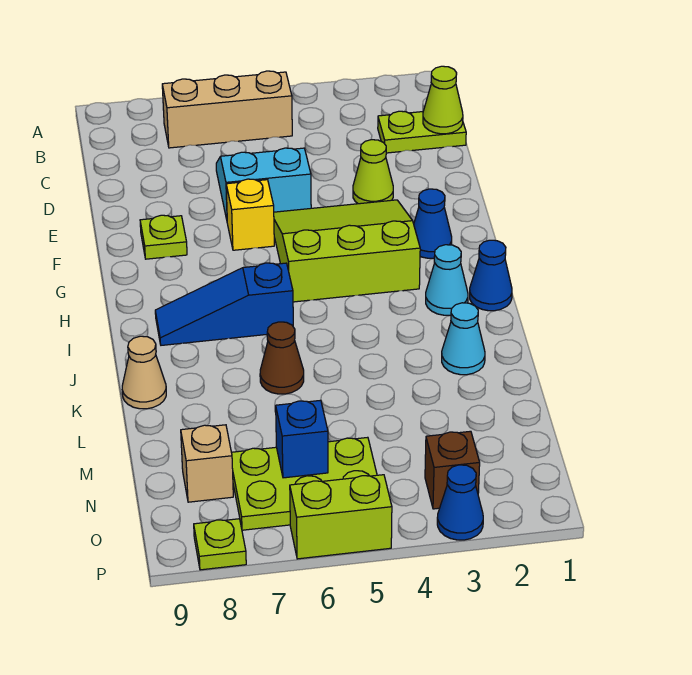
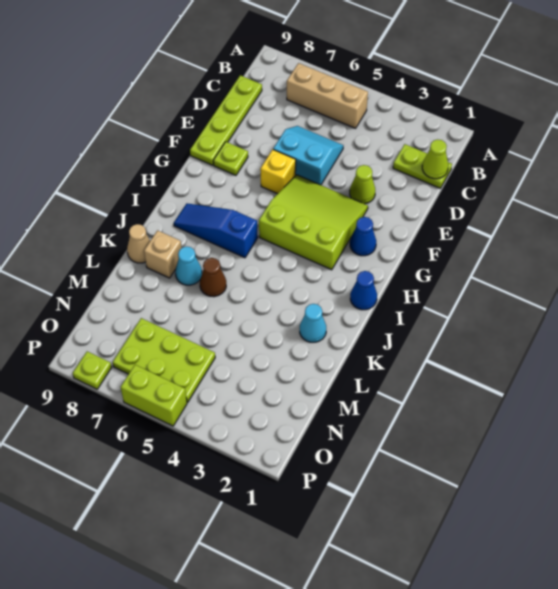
none -> lime plate C9:F9 level 1
cyan cone I2 level 1 -> cyan cone K7 level 1
blue brick N6 level 2 -> none
tan brick N8 level 1 -> tan brick K8 level 1
brown brick O3 level 1 -> none
blue cone P3 level 1 -> none

